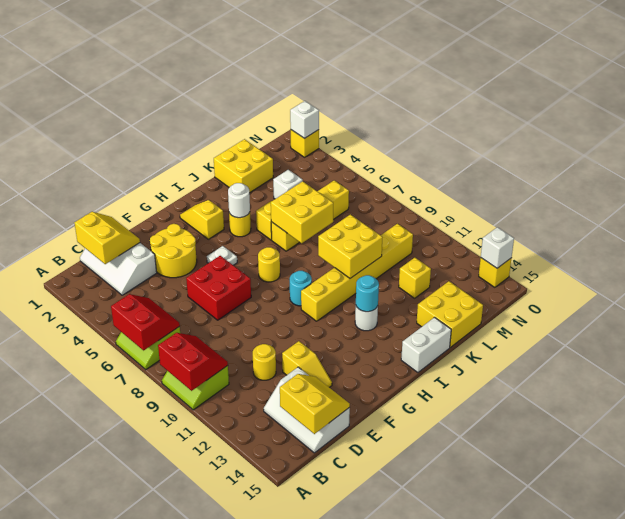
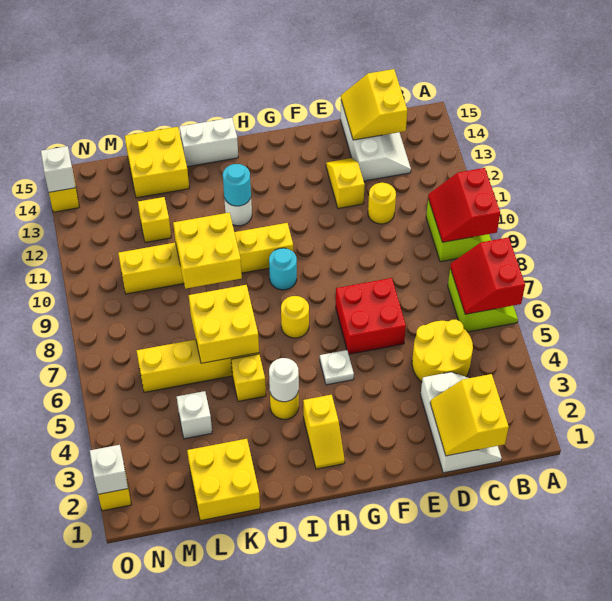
yellow round brick E3:F4 level 1 -> yellow round brick C4:D5 level 1

